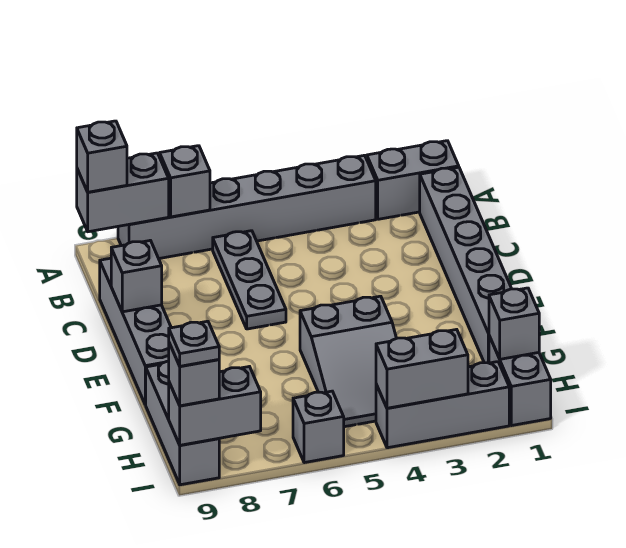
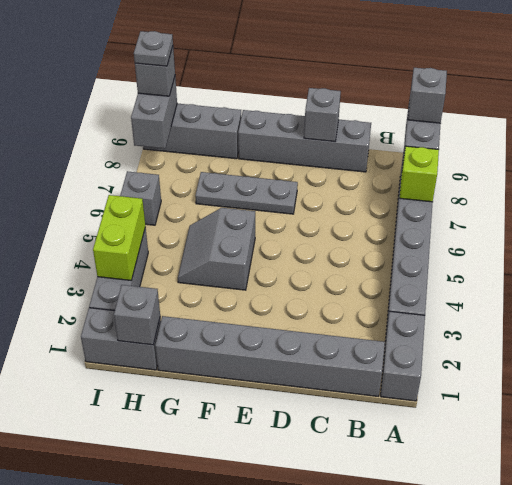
grey brick A7 level 2 -> lime brick A7 level 2
grey plate B6:D6 level 1 -> grey plate E7:G7 level 1
grey slope F4:H5 level 1 top F -> grey slope F4:G5 level 1 top F
grey brick I3:I4 level 2 -> lime brick I3:I4 level 2

